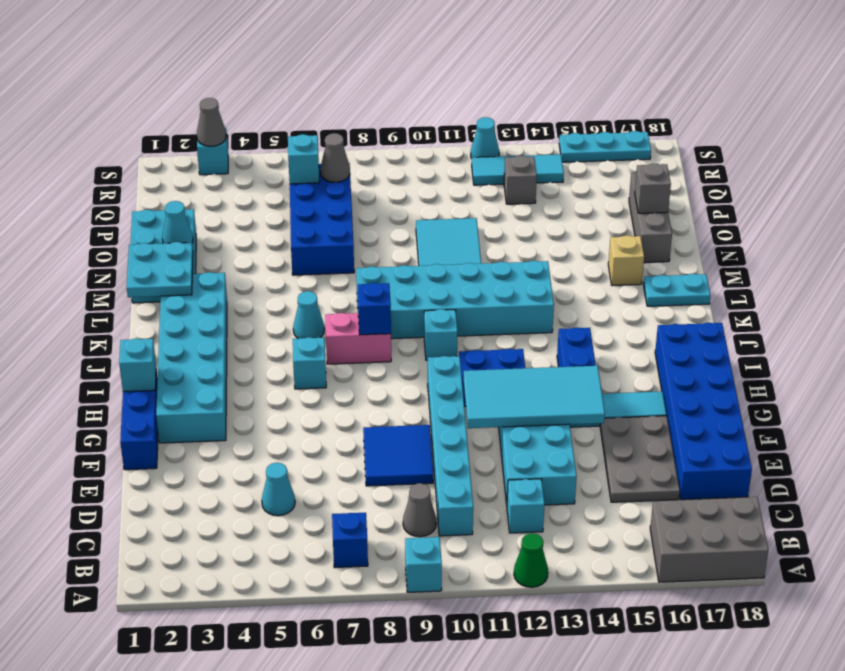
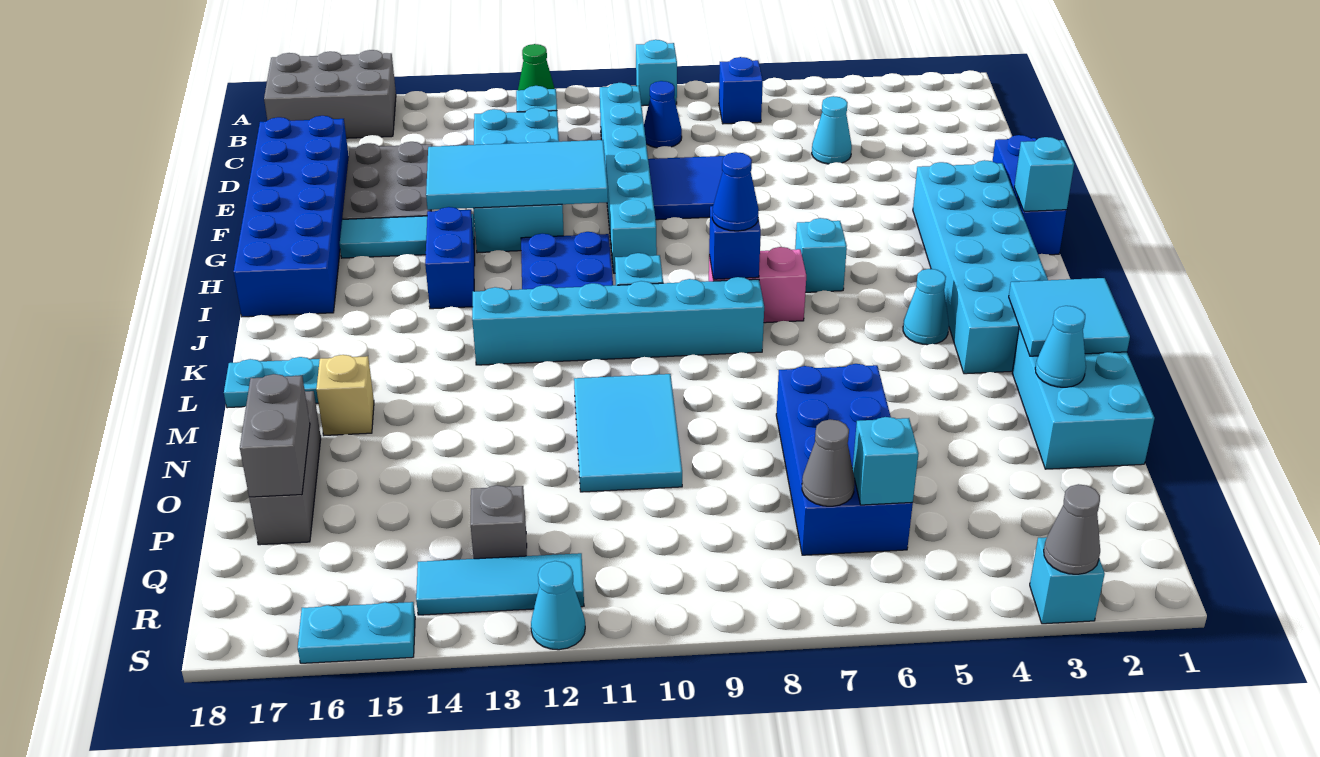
grey cone C9 level 1 -> blue cone C9 level 1
none -> blue cone J8 level 3
cyan cone K6 level 1 -> cyan cone K4 level 1
cyan brick K8:L13 level 1 -> cyan brick K8:K13 level 1
cyan plate L1:M2 level 2 -> cyan tile L1:M2 level 2
grey brick O17 level 2 -> grey brick O17:P17 level 2
cyan plate S15:S17 level 1 -> cyan plate S15:S16 level 1

